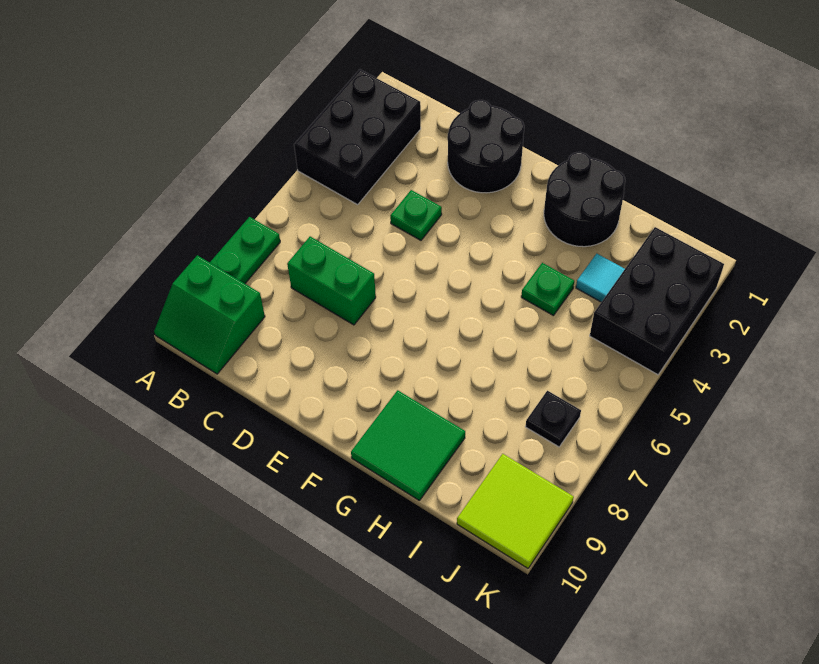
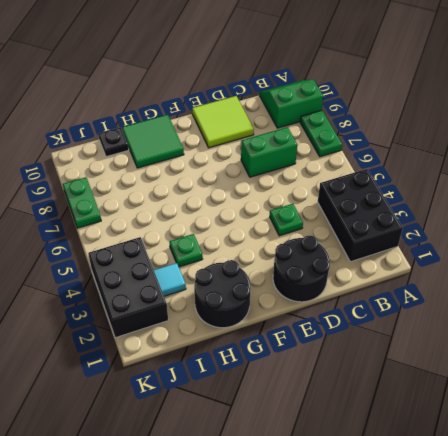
black plate J7 level 1 -> black plate I10 level 1
lime tile J9:K10 level 1 -> lime tile D9:E10 level 1
none -> green plate K7:K8 level 1

